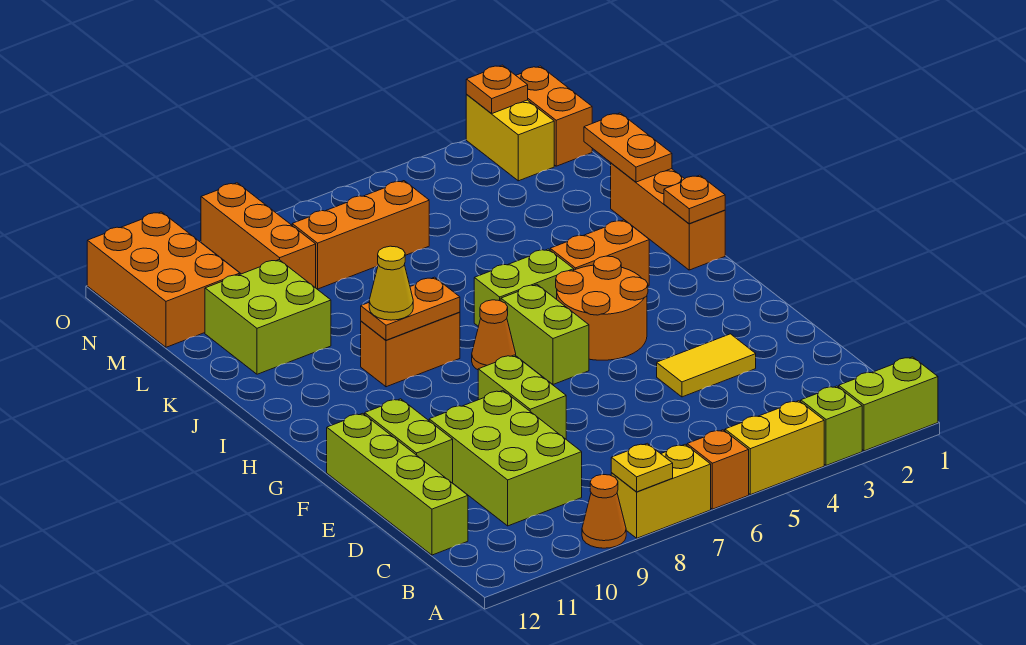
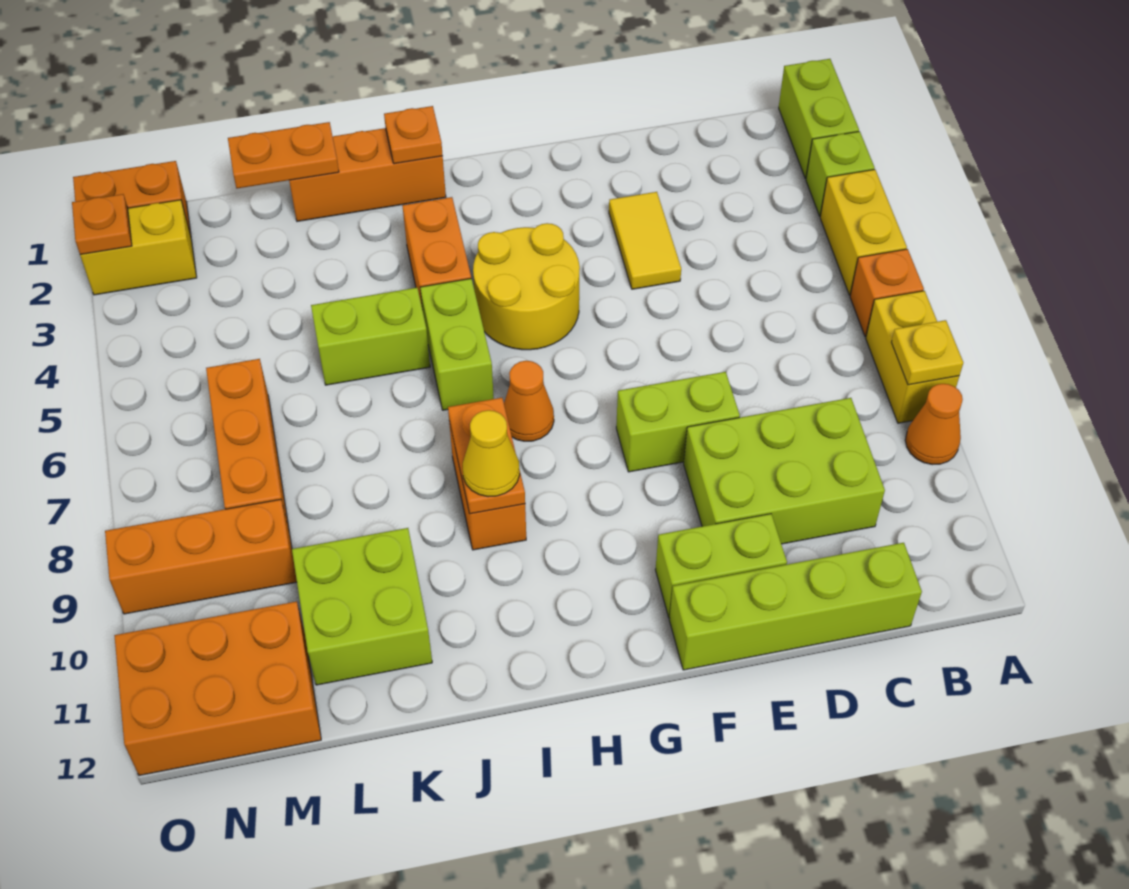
orange round brick G4:H5 level 1 -> yellow round brick G4:H5 level 1
lime brick G6:H6 level 1 -> lime brick J5:K5 level 1

